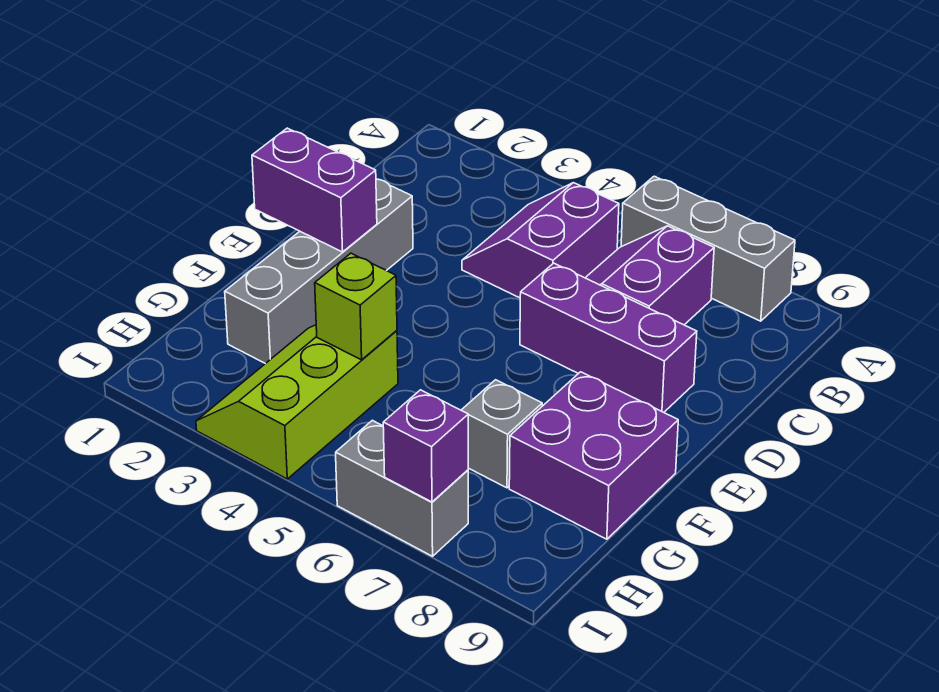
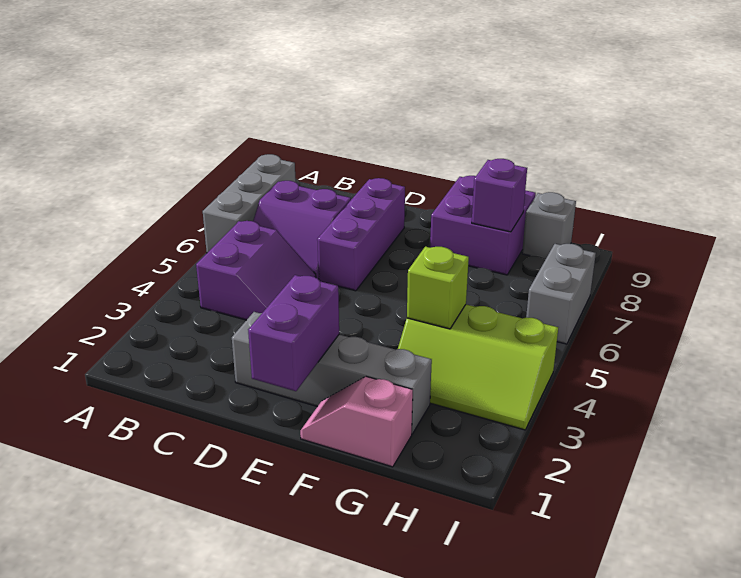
purple slope B4:C5 level 1 top 5 -> purple slope B4:C5 level 1 top B
none -> pink slope F1:G1 level 1 top G
grey brick G7 level 1 -> grey brick H9 level 1
purple brick I7 level 2 -> purple brick G8 level 2

